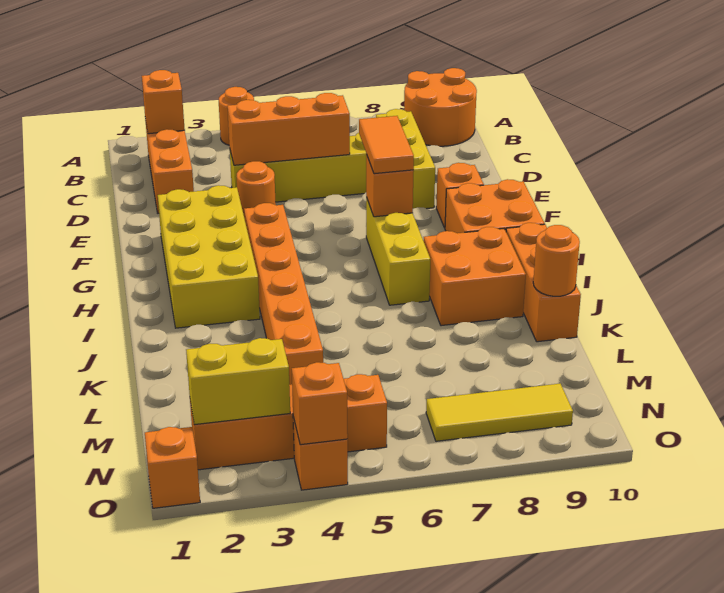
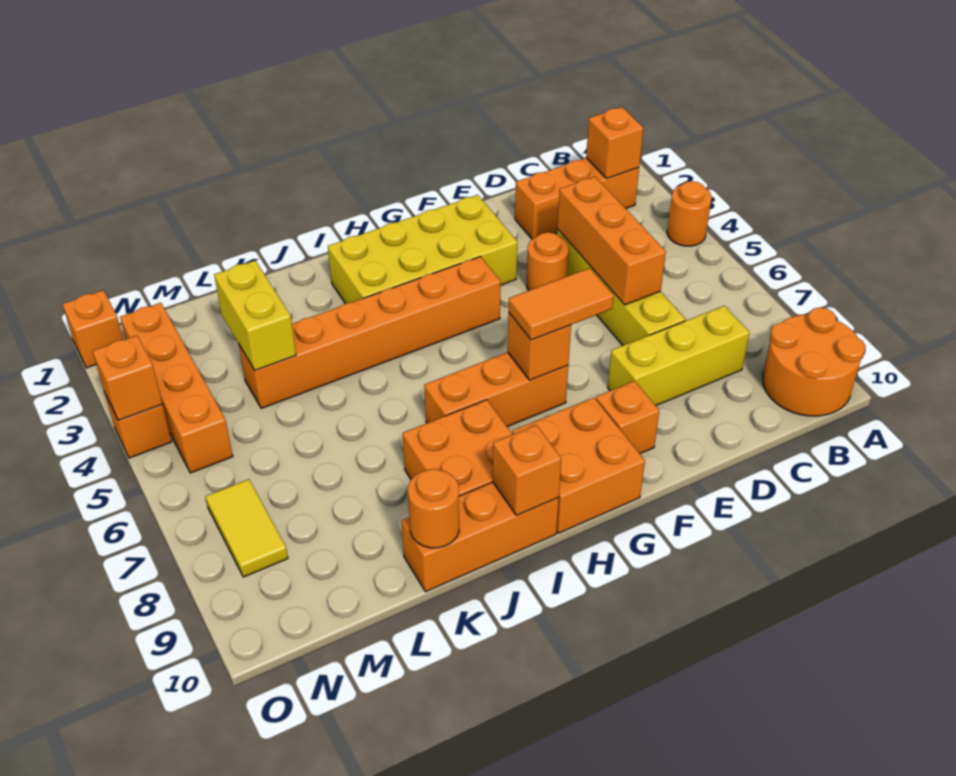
yellow brick G7:I7 level 1 -> orange brick G7:I7 level 1
none -> orange brick I10 level 2
yellow brick N2:N3 level 2 -> yellow brick L3:L4 level 2
yellow tile N7:N9 level 1 -> yellow tile N7:N8 level 1

